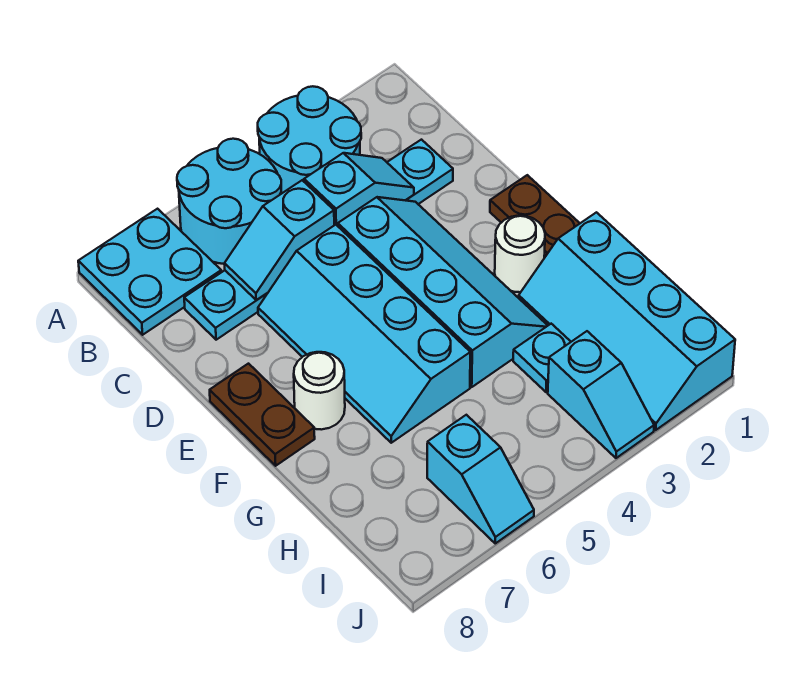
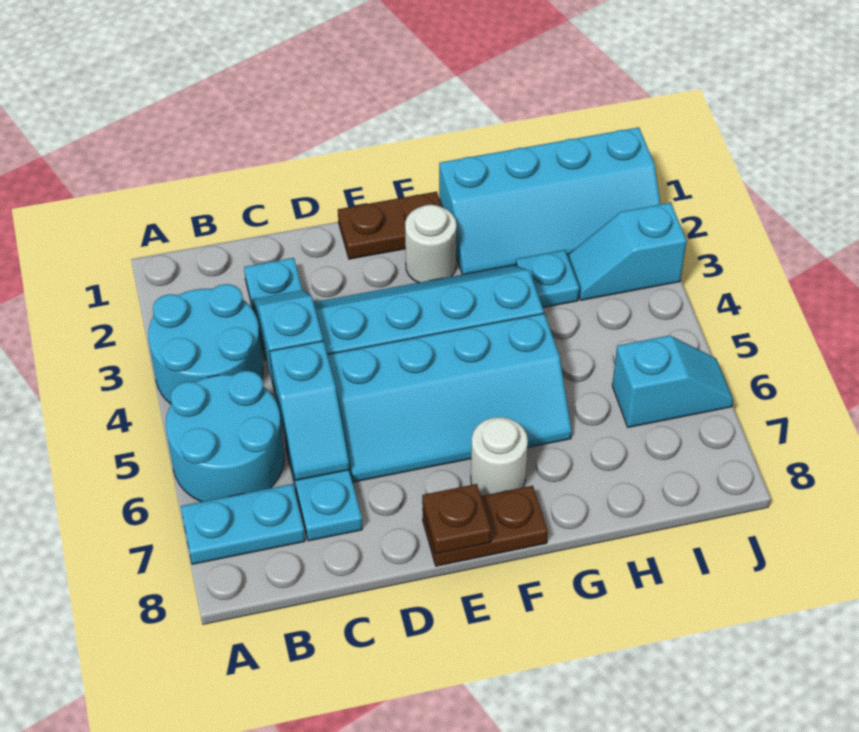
cyan plate A7:B8 level 1 -> cyan plate A7:B7 level 1
none -> brown plate E8 level 2
cyan slope I3:J3 level 1 top I -> cyan slope I3:J3 level 1 top J

